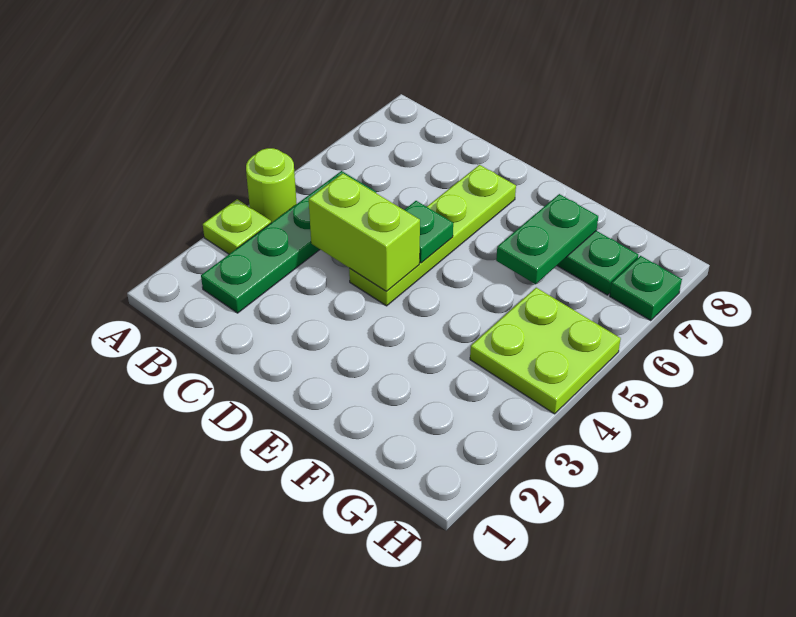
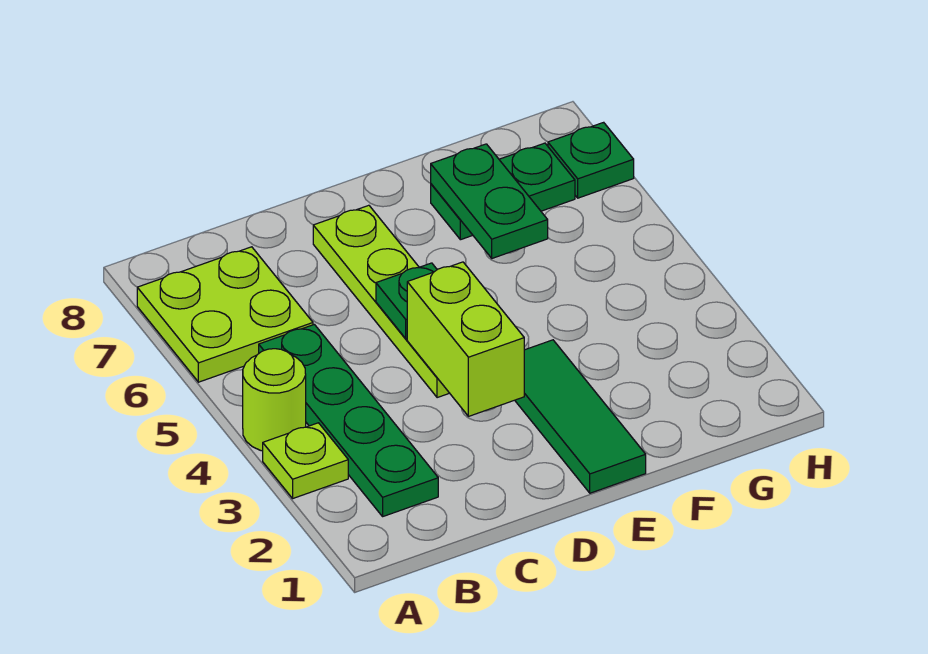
lime brick C4:D4 level 2 -> lime brick D3:D4 level 2
none -> green tile E1:E3 level 1
lime plate G4:H5 level 1 -> lime plate A6:B7 level 1

